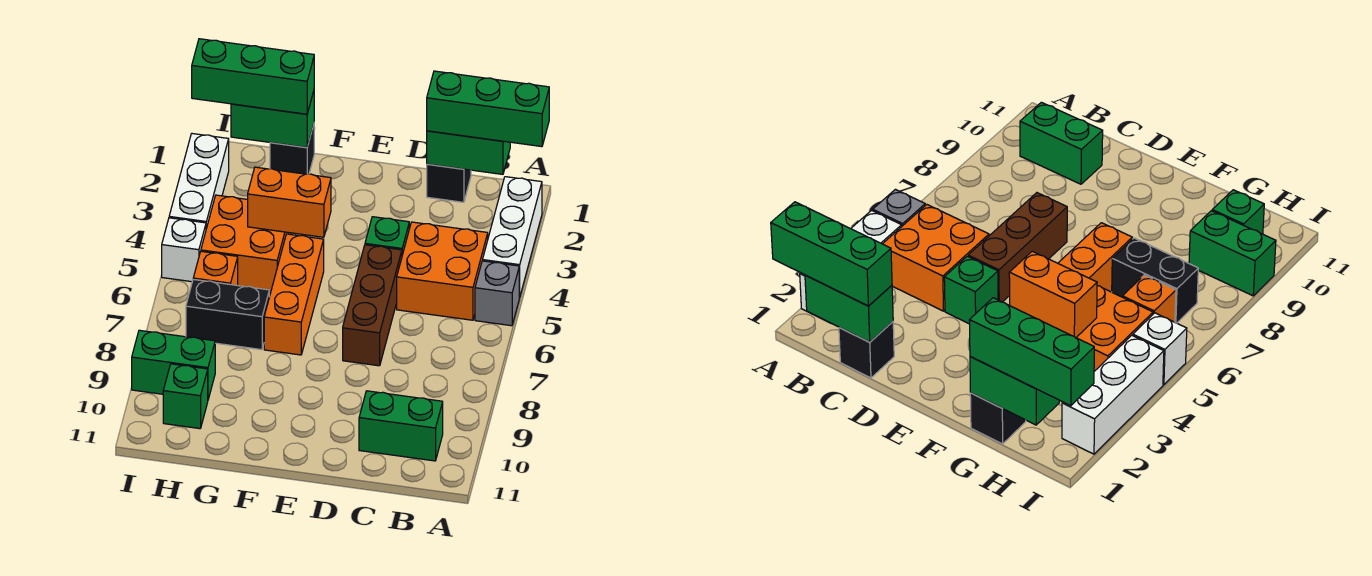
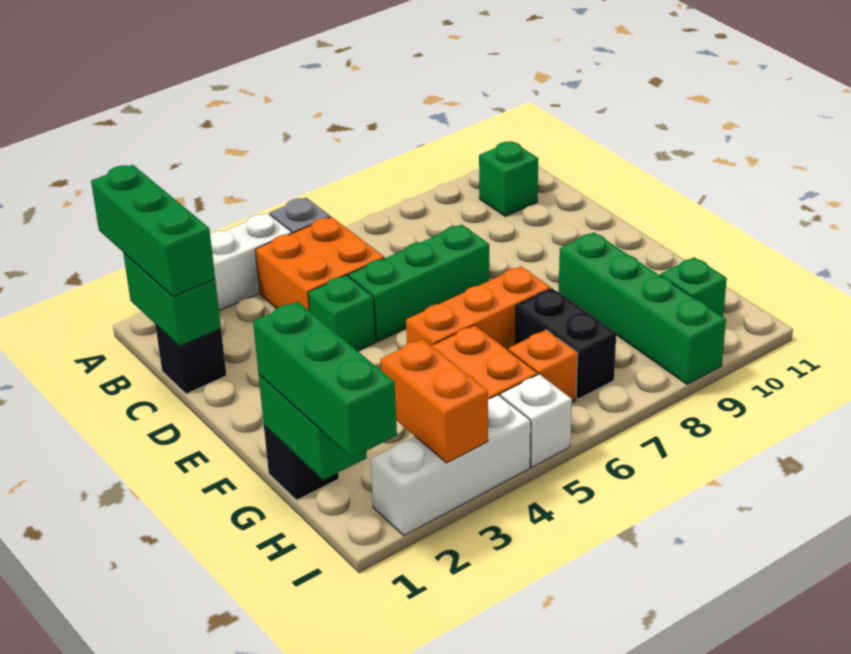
green brick B10:C10 level 1 -> green brick B10 level 1
brown brick D5:D7 level 1 -> green brick D5:D7 level 1
orange brick F4:G4 level 2 -> orange brick H3:I3 level 2
green brick H9:I9 level 1 -> green brick F9:I9 level 1

